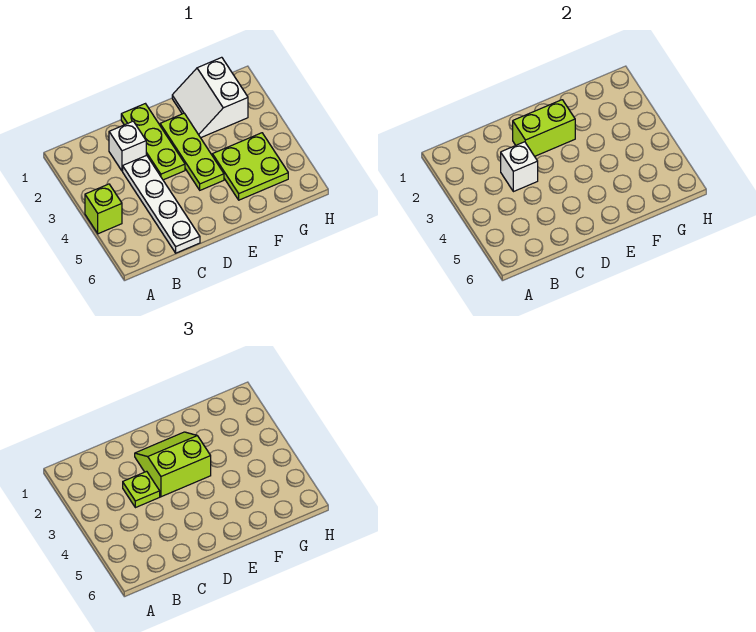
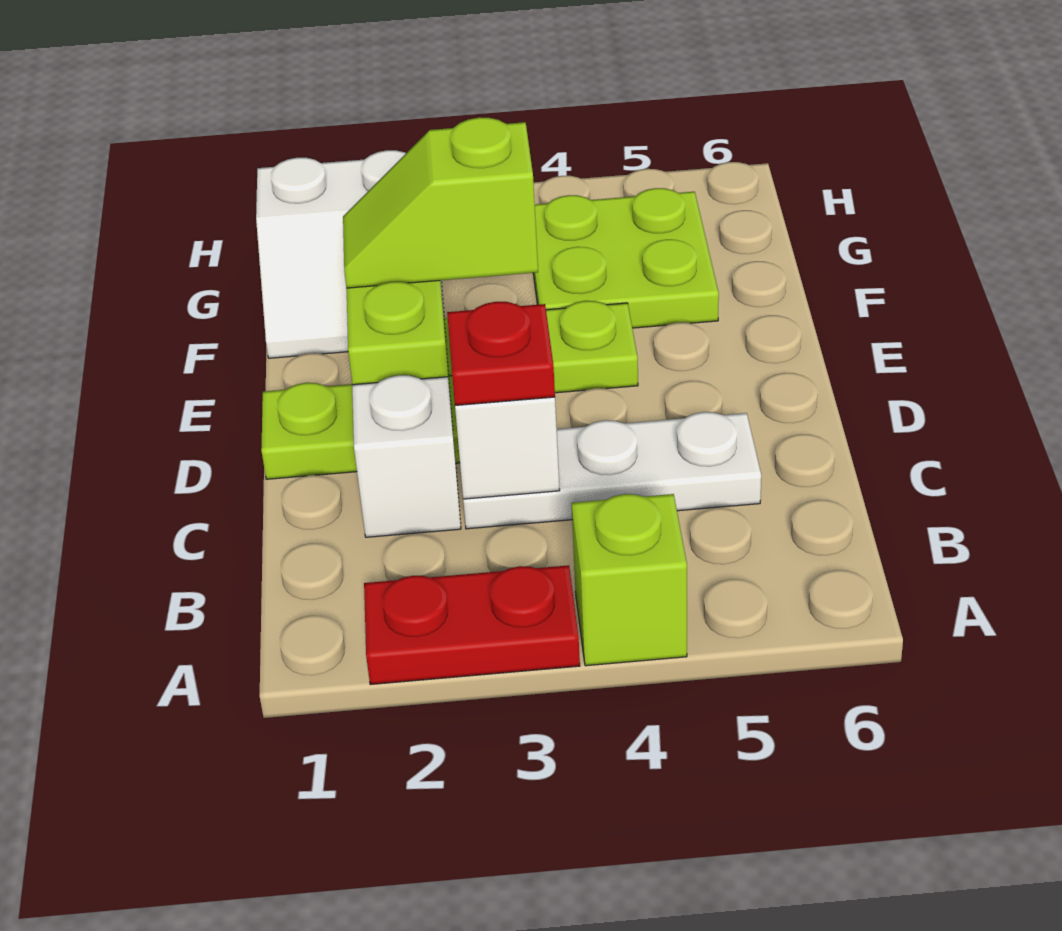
none -> red plate A2:A3 level 1
white plate C3:C6 level 1 -> white plate C3:C5 level 1
lime plate C3 level 3 -> red plate C3 level 3
lime slope D2:E3 level 3 top 3 -> lime slope E2:E3 level 3 top 3

